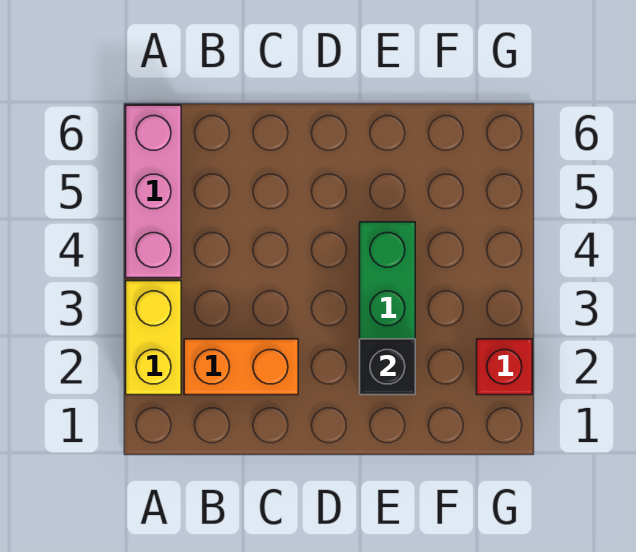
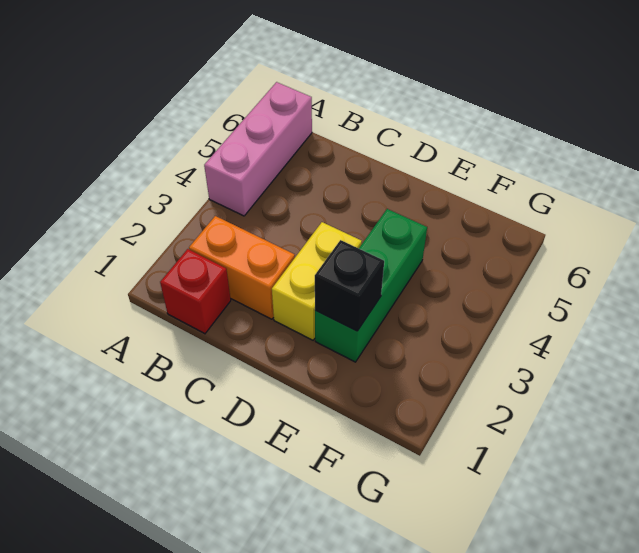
yellow brick A2:A3 level 1 -> yellow brick D2:D3 level 1
red brick G2 level 1 -> red brick B1 level 1

